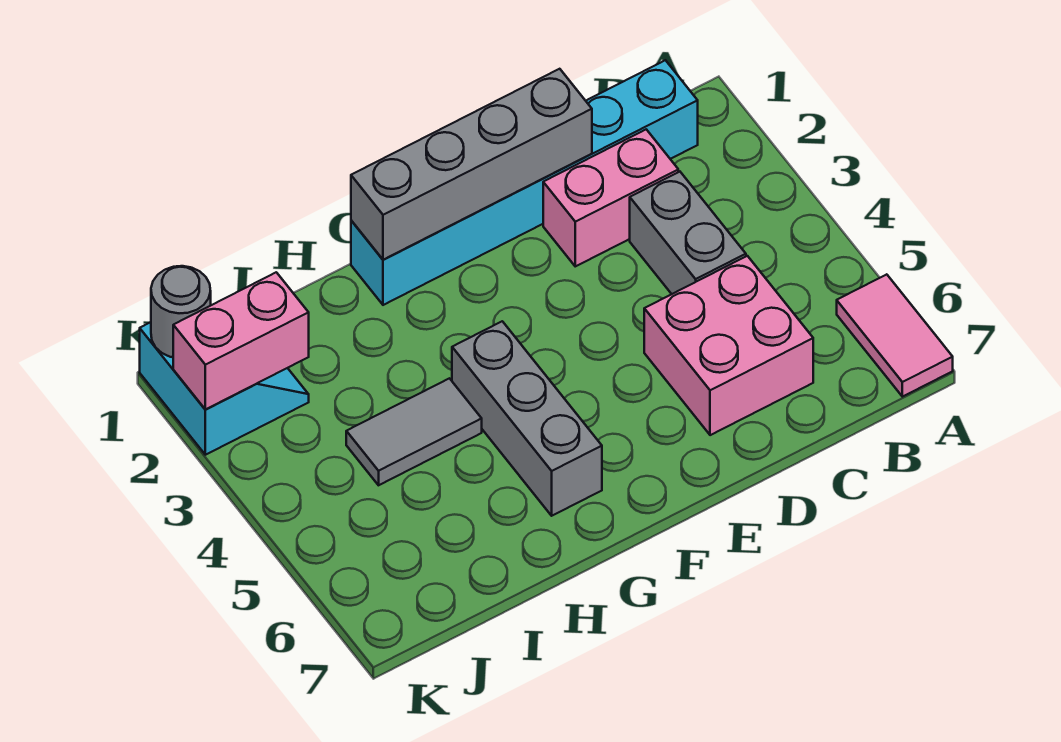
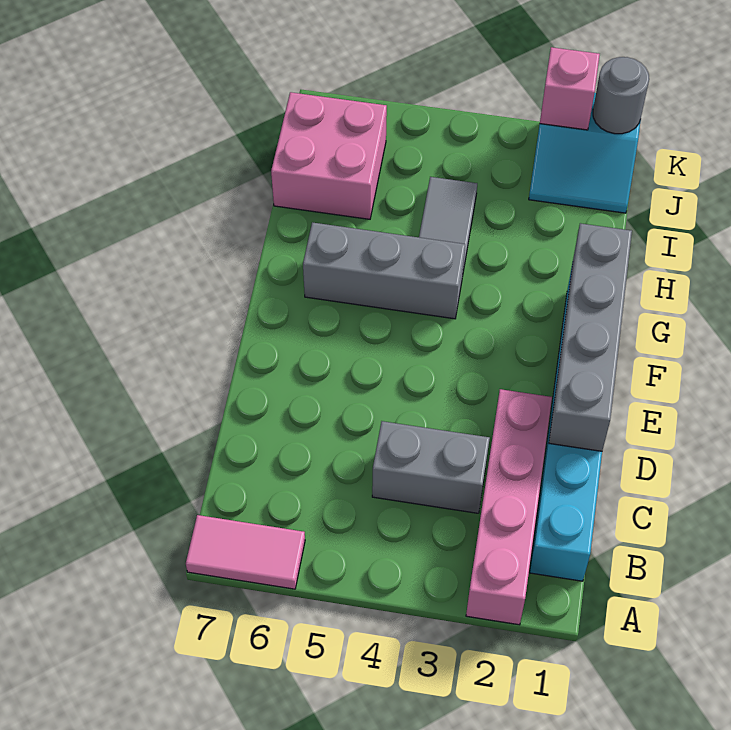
pink brick C2:D2 level 1 -> pink brick A2:D2 level 1
pink brick C5:D6 level 1 -> pink brick I6:J7 level 1
pink brick J2:K2 level 2 -> pink brick K2 level 2

